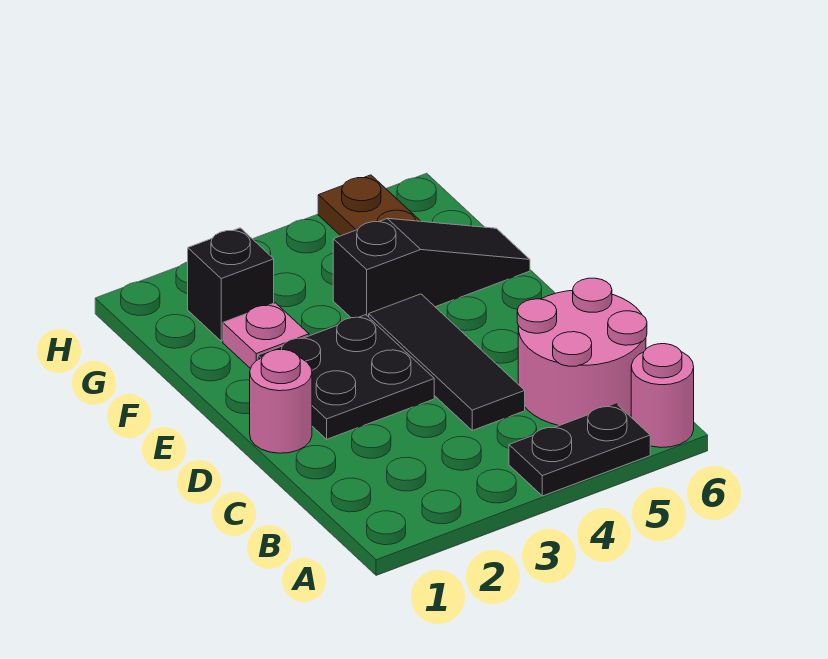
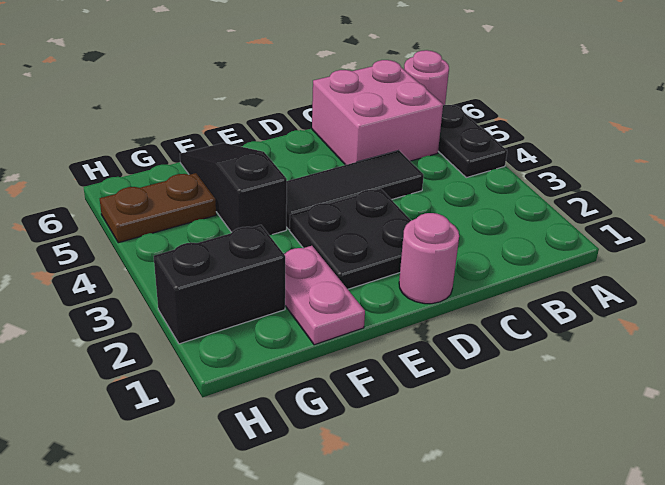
pink round brick B5:C6 level 1 -> pink brick B5:C6 level 1
pink plate F2 level 1 -> pink plate F1:F2 level 1
black brick G2 level 1 -> black brick G2:H2 level 1

